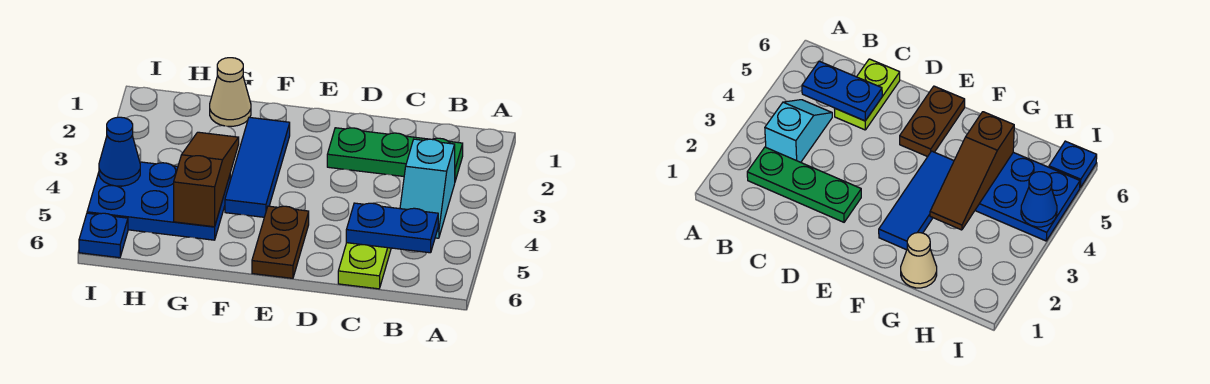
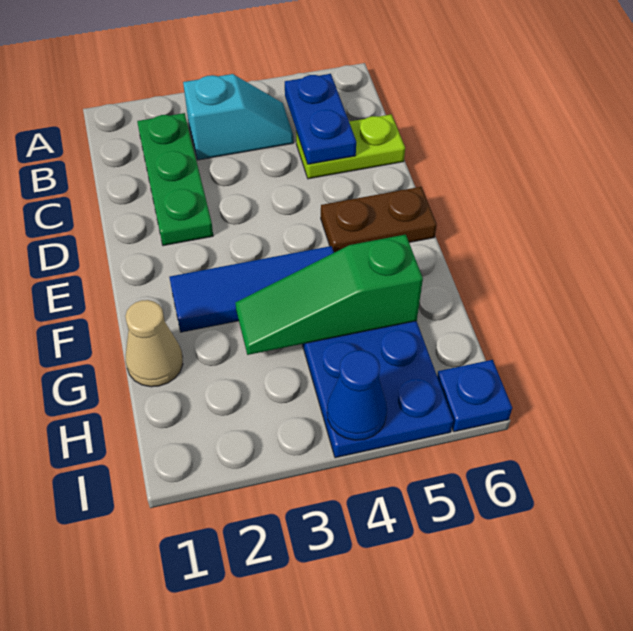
brown slope G3:G5 level 2 top 5 -> green slope G3:G5 level 2 top 5

